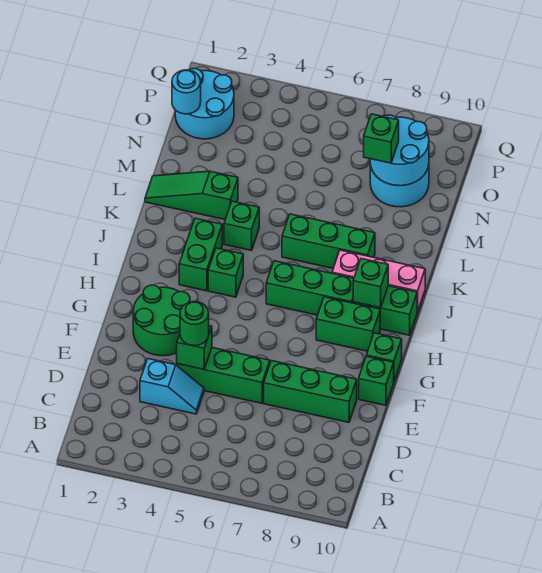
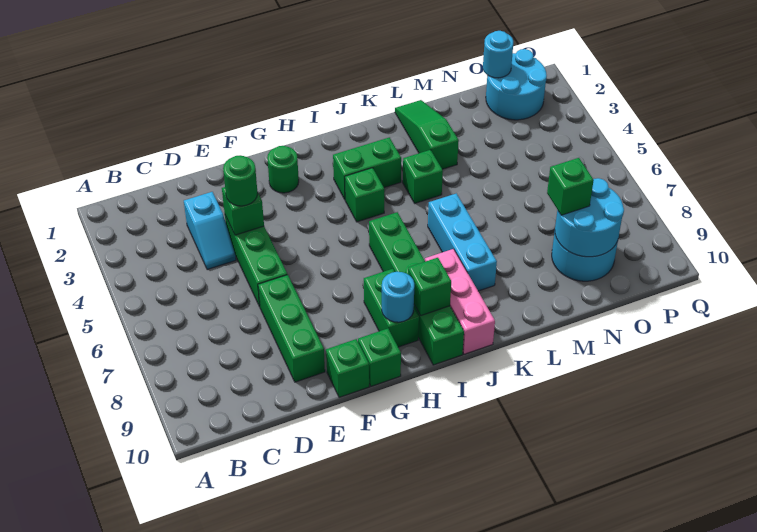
green round brick F2:G3 level 1 -> green round brick G2 level 1
none -> cyan round brick H9 level 2
green brick K6:K8 level 1 -> cyan brick K6:K8 level 1

